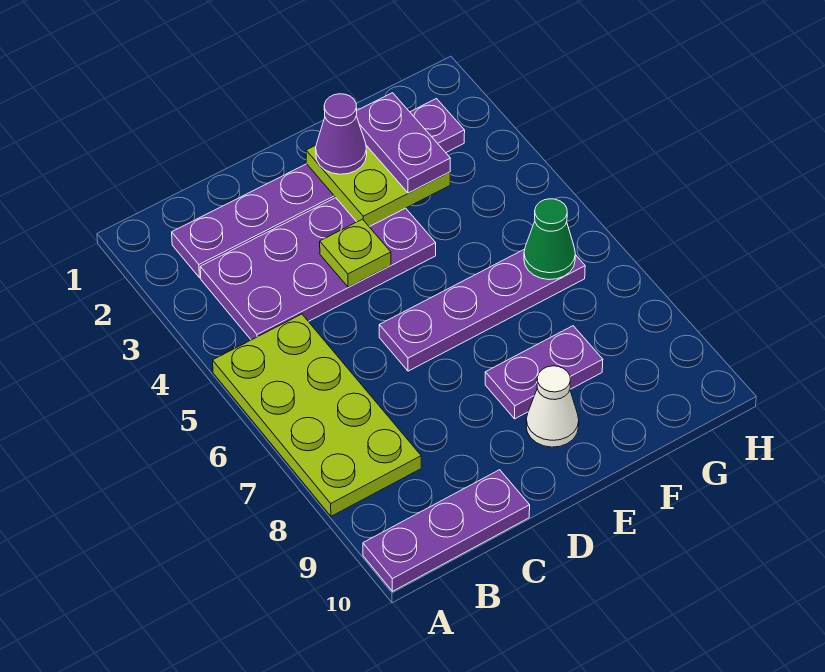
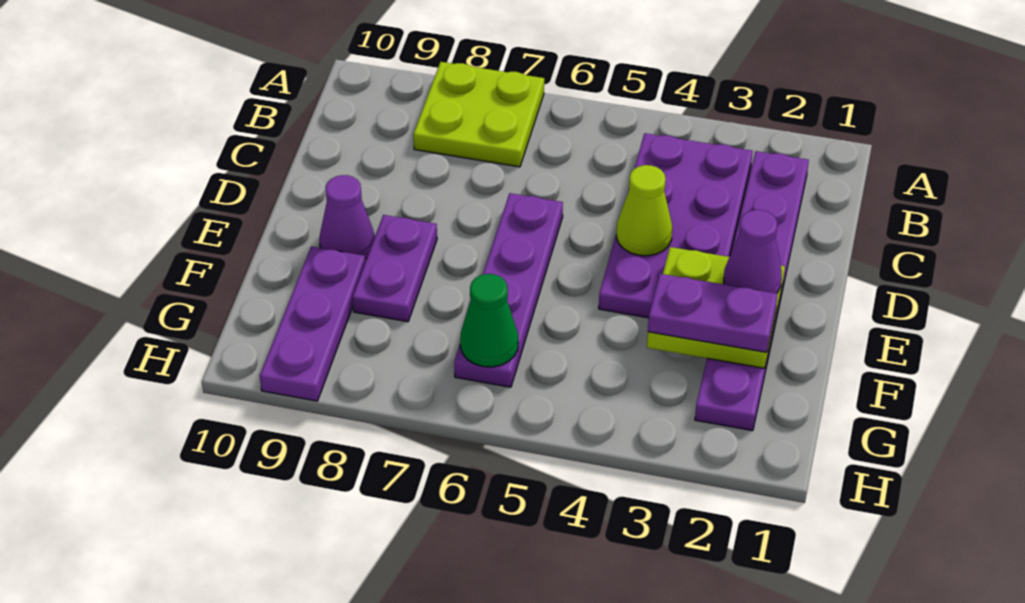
lime plate A5:B8 level 1 -> lime plate A7:B8 level 1
purple plate A10:C10 level 1 -> purple plate F9:H9 level 1
lime plate D4 level 2 -> lime cone D4 level 2
white cone E9 level 1 -> purple cone E9 level 1

